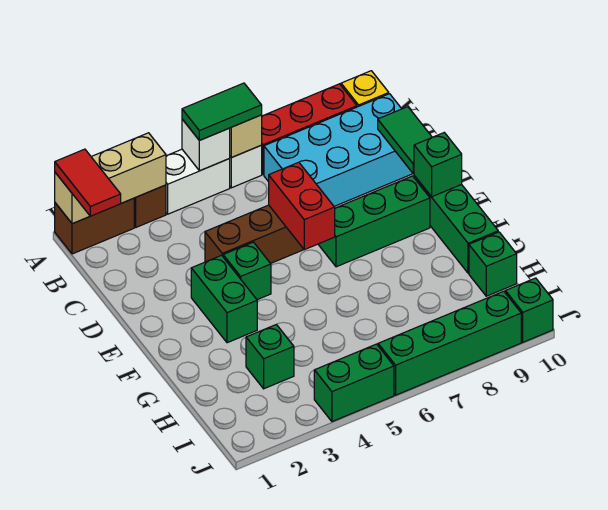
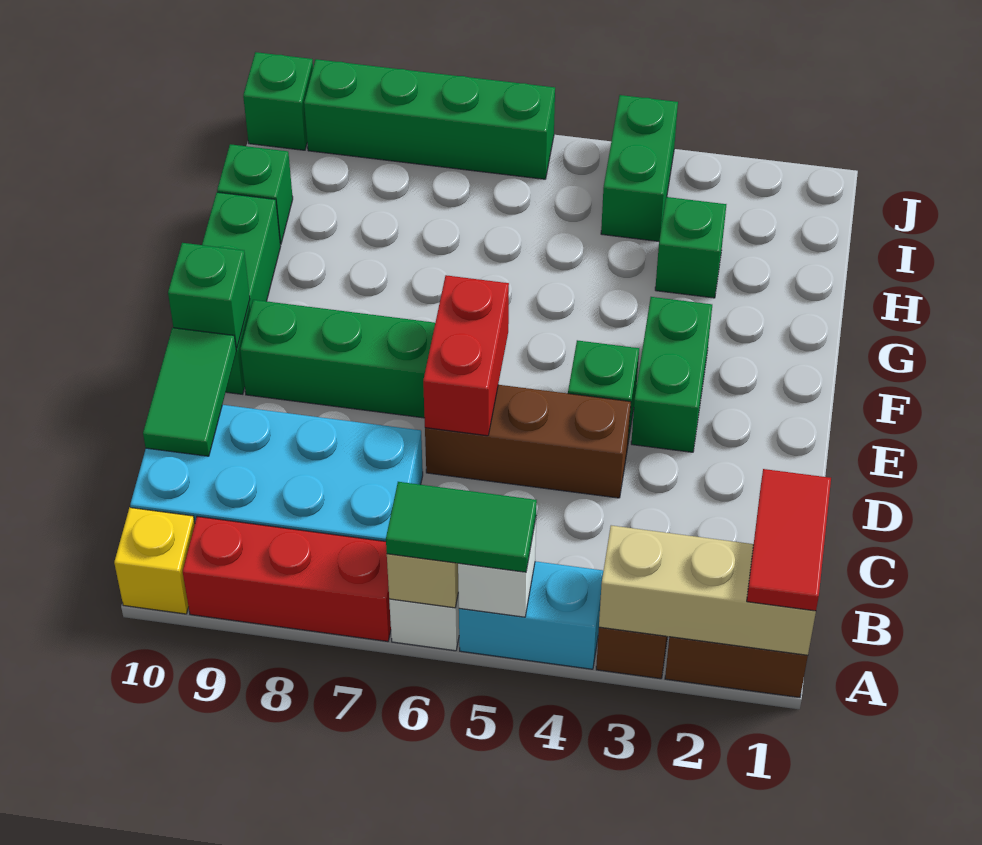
white brick A4:A5 level 1 -> cyan brick A4:A5 level 1
green brick J4:J5 level 1 -> green brick I4:J4 level 1

